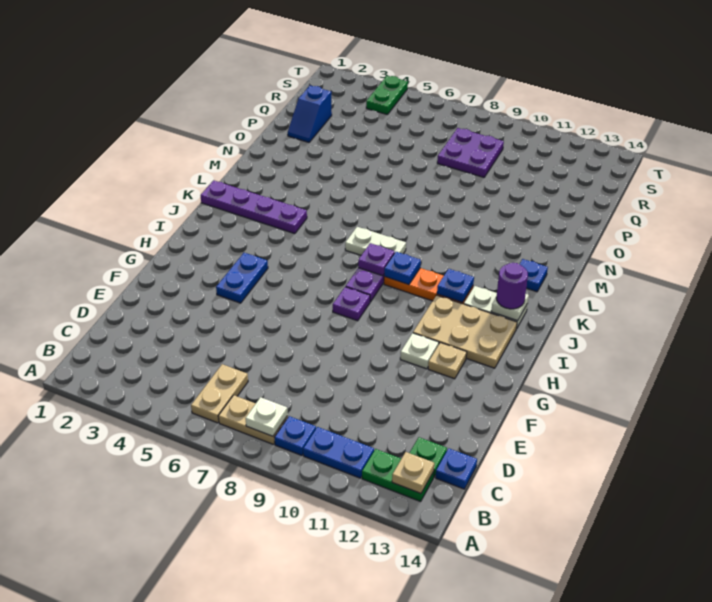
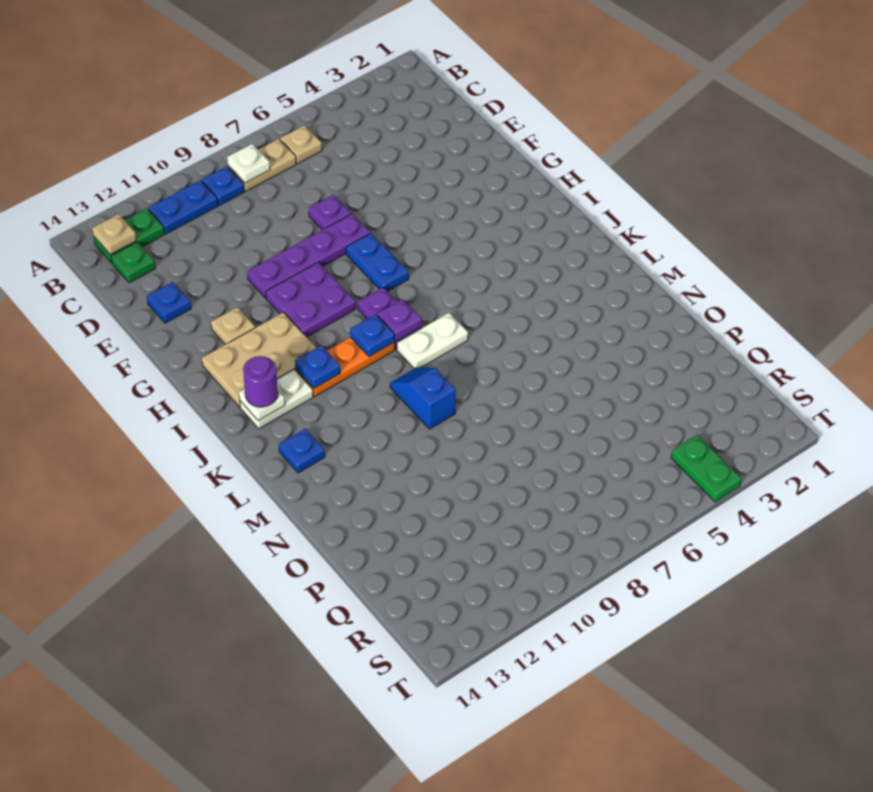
tan plate B6:C6 level 1 -> tan plate B6 level 1
blue plate C14 level 1 -> blue plate E13 level 1
blue plate G4:H4 level 1 -> blue plate G7:H7 level 1
white plate G11 level 1 -> none
purple plate H8 level 1 -> purple plate E7 level 1
purple plate K1:K4 level 1 -> purple plate F7:F10 level 1
blue slope P2:Q2 level 1 top Q -> blue slope L9:M9 level 1 top M
purple plate Q8:R9 level 1 -> purple plate G9:H10 level 1

